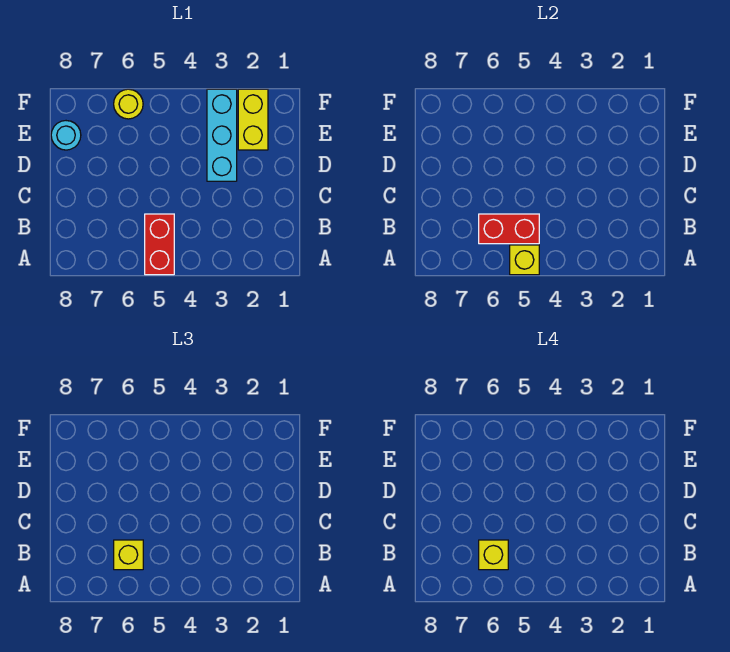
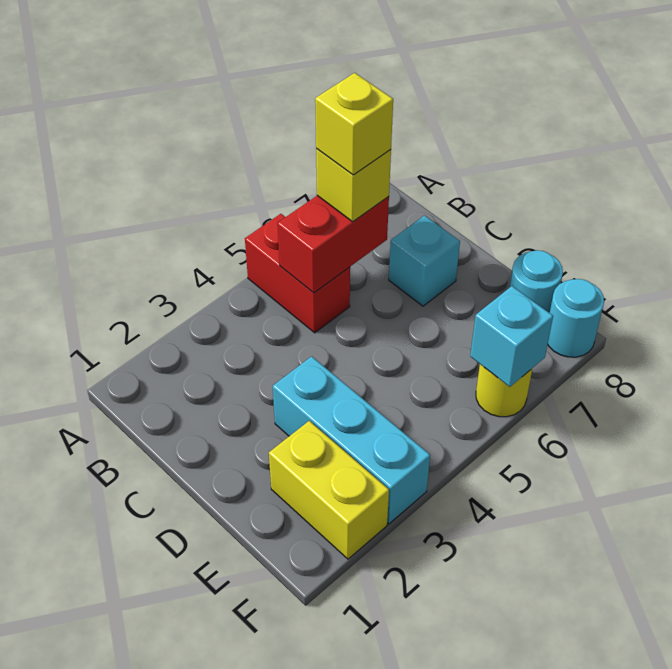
yellow brick A5 level 2 -> none
none -> cyan brick C7 level 1
none -> cyan brick F6 level 2
none -> cyan round brick F8 level 1

